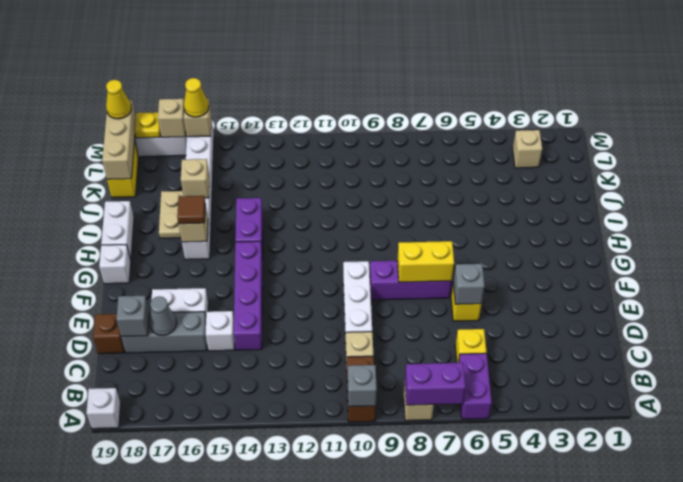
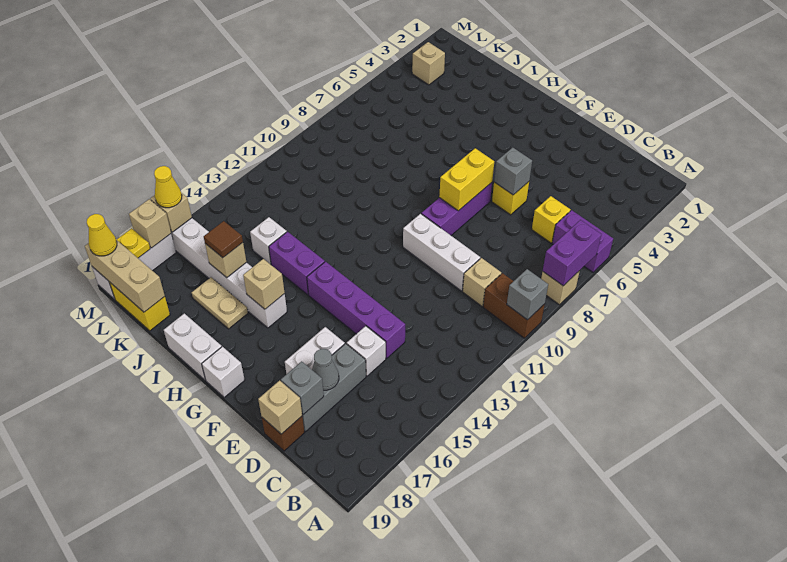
white brick A19 level 1 -> white brick J14 level 1
none -> tan brick D19 level 2
brown tile H16 level 3 -> brown tile J16 level 3

